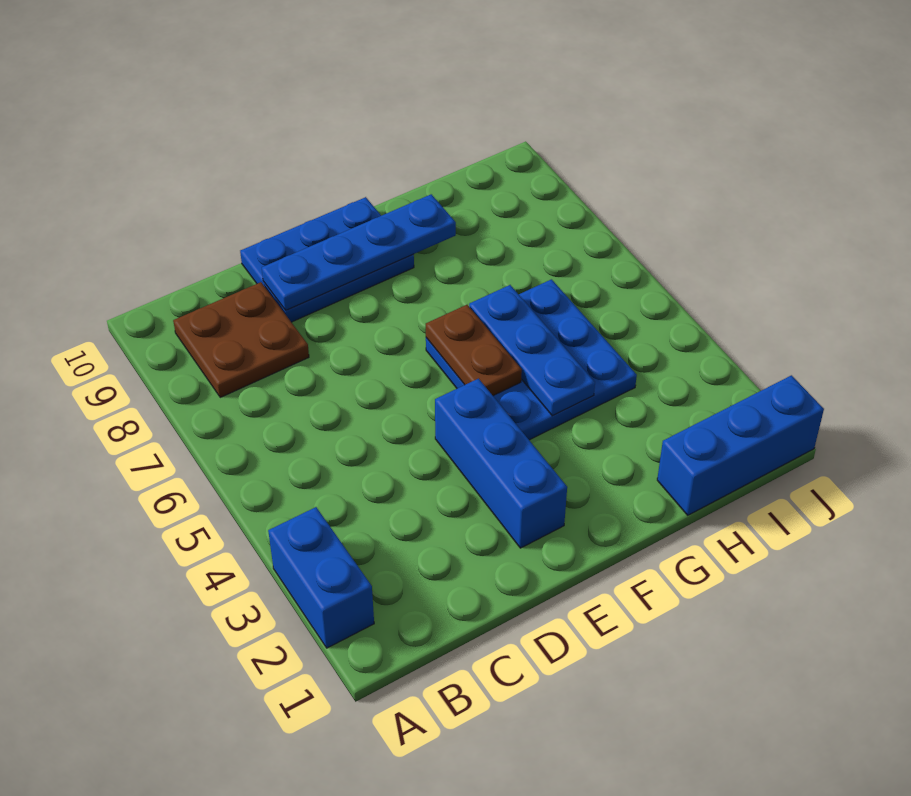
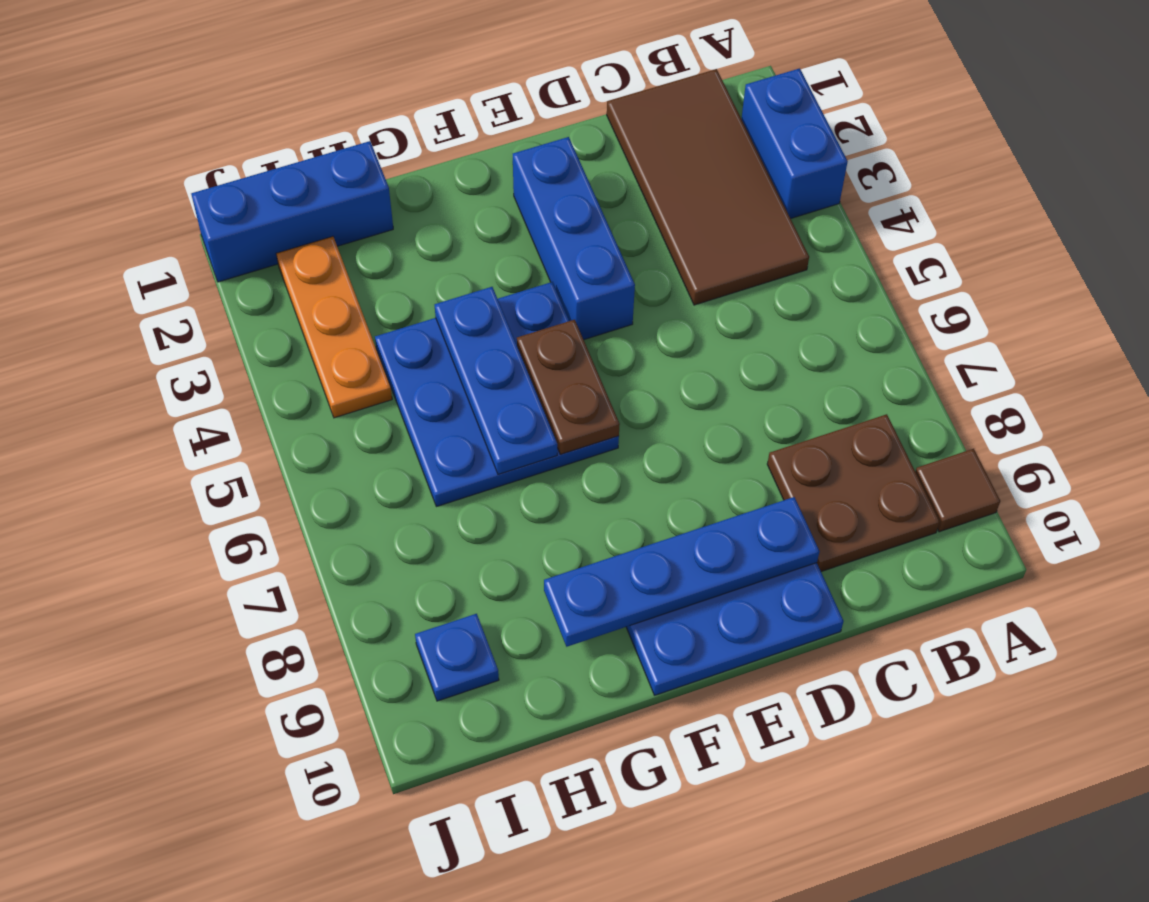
none -> brown tile A9 level 1
none -> brown tile B1:C4 level 1
none -> orange plate I2:I4 level 1
none -> blue plate I9 level 1

